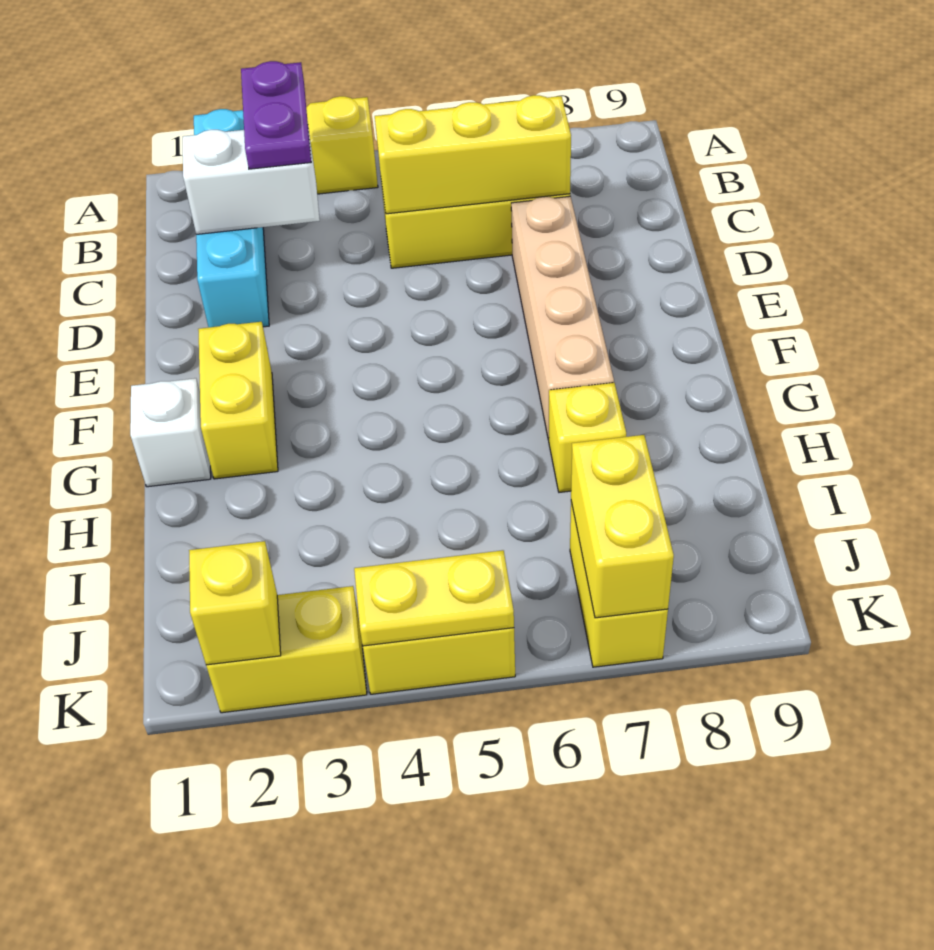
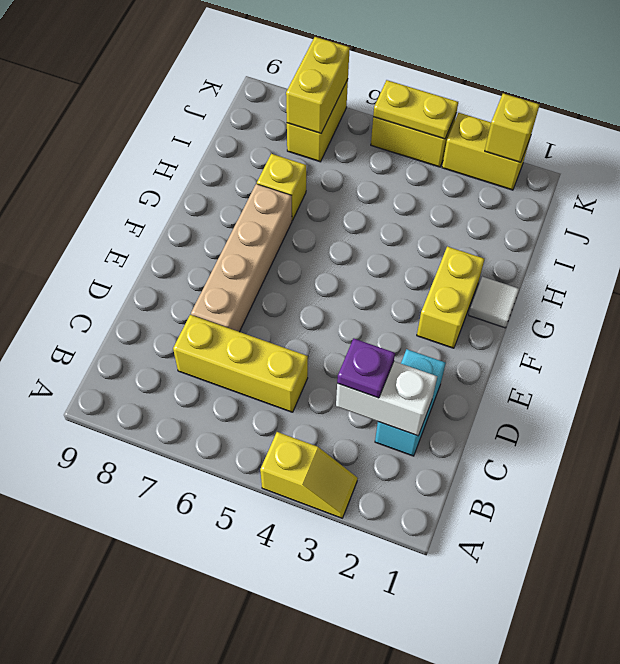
cyan brick A2:D2 level 1 -> cyan brick C2:D2 level 1
purple plate B3:C3 level 3 -> purple plate C3 level 3
yellow brick C5:C7 level 2 -> none
white brick G1 level 1 -> white tile G1 level 1

